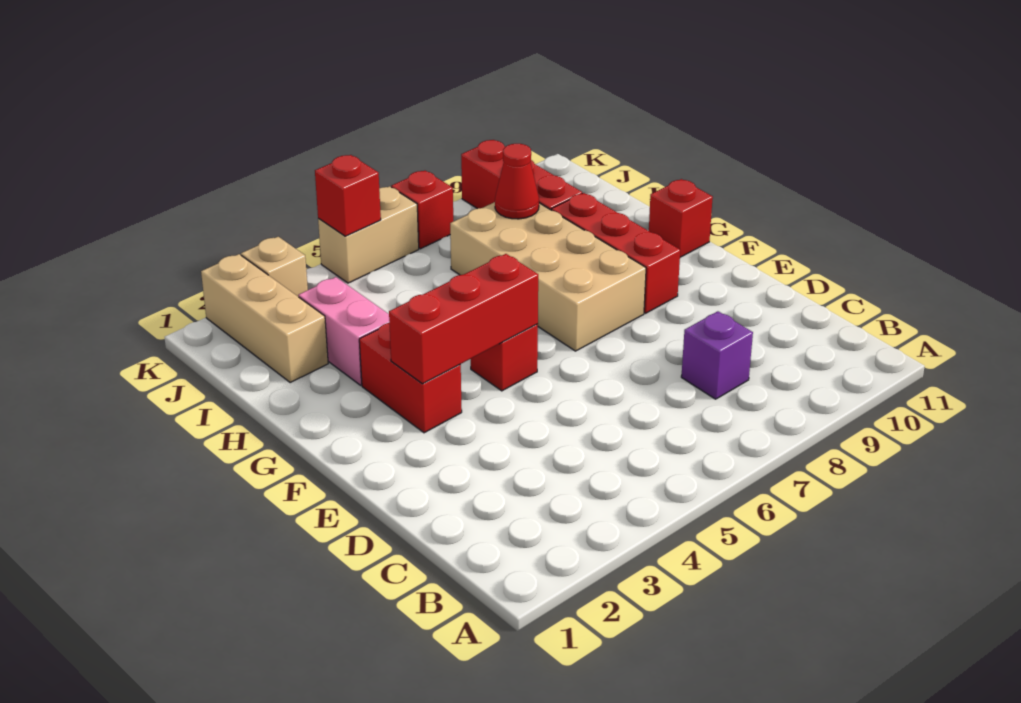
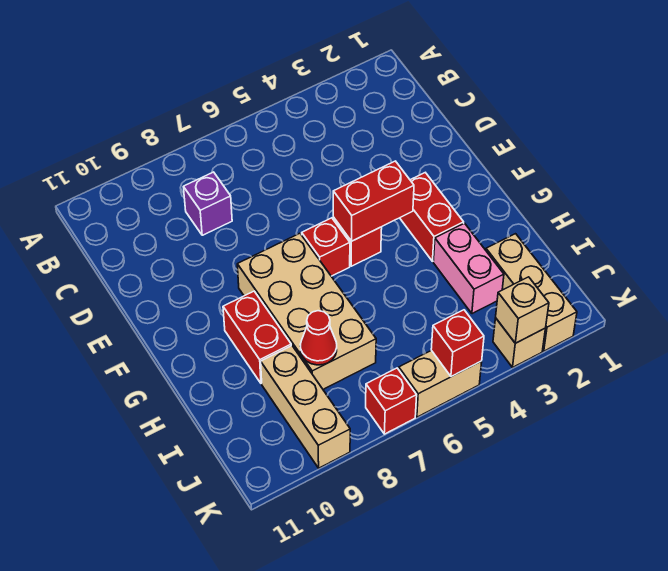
red brick F3:F5 level 2 -> red brick F4:F5 level 2
red brick F9:H9 level 1 -> red brick G9:H9 level 1
red brick G11 level 1 -> red brick F6 level 1
red brick I9:K9 level 1 -> tan brick I9:K9 level 1
none -> tan brick K3 level 2

